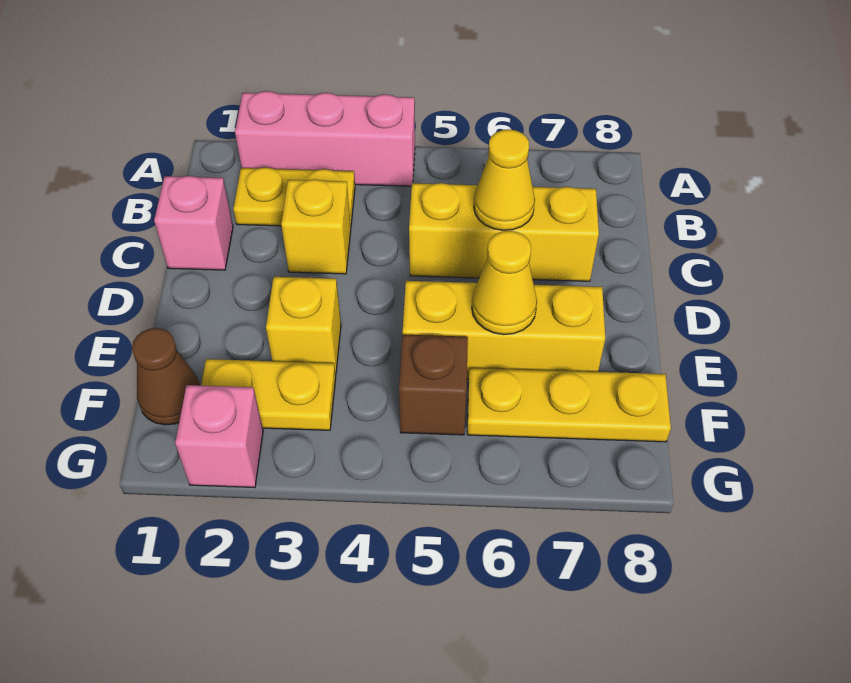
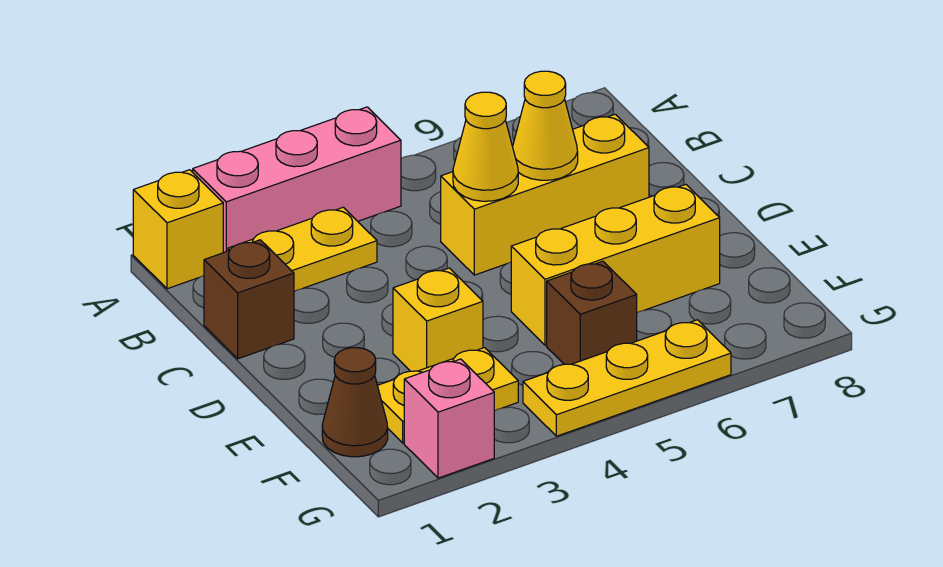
pink brick C1 level 1 -> brown brick C1 level 1
yellow brick C3 level 1 -> yellow brick A1 level 1
yellow cone E6 level 2 -> yellow cone C5 level 2
yellow plate F6:F8 level 1 -> yellow plate G4:G6 level 1

